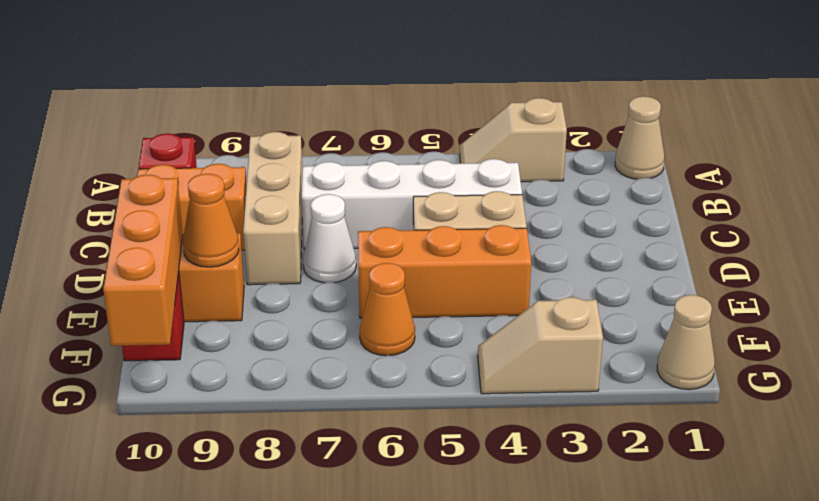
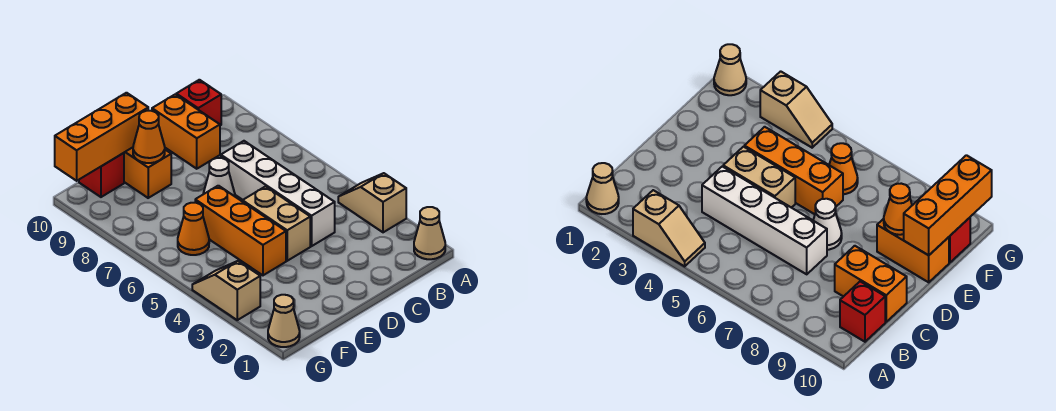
tan brick B8:D8 level 1 -> none

